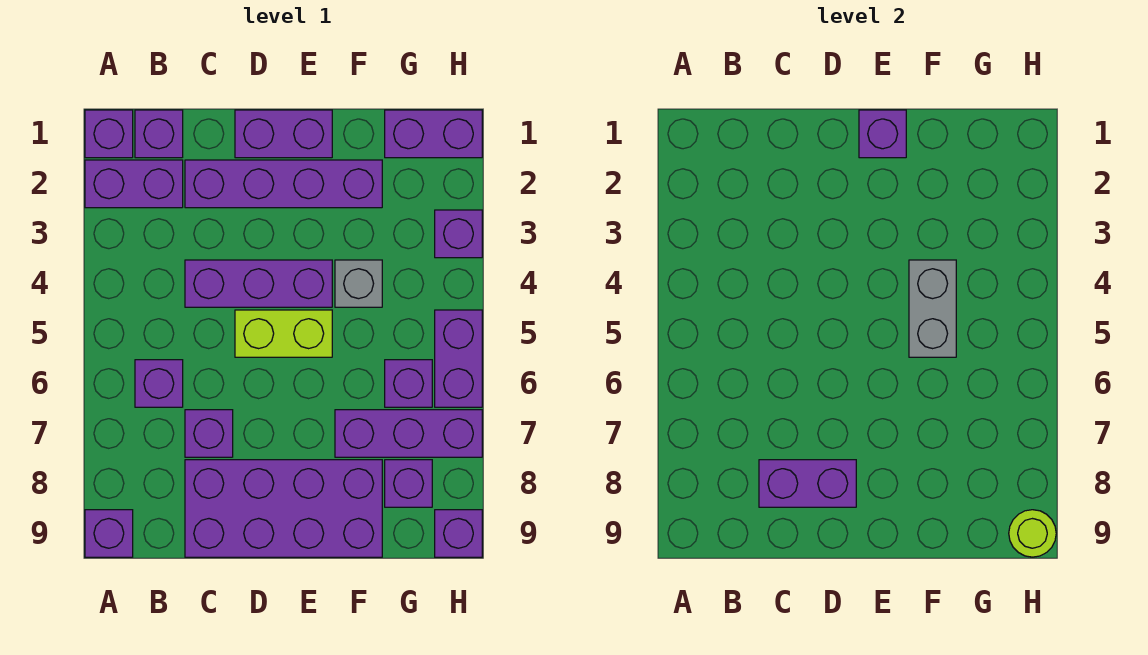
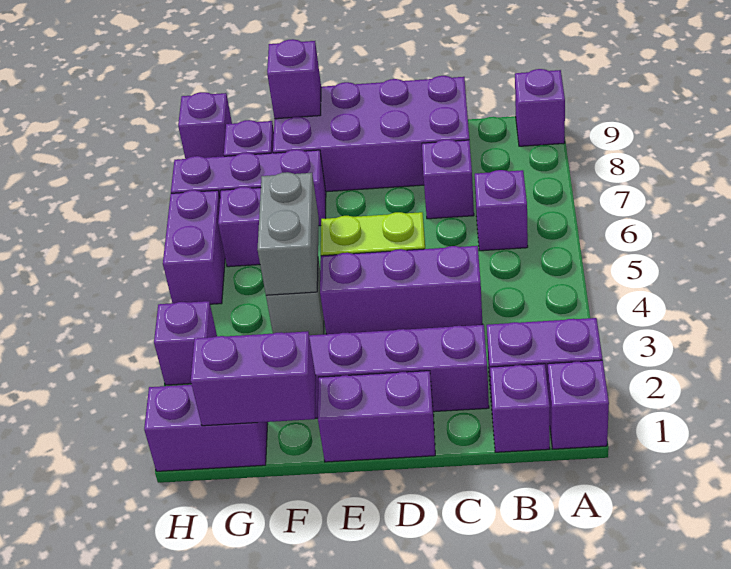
purple brick C8:D8 level 2 -> purple brick F1:G1 level 2
purple brick E1 level 2 -> purple brick F9 level 2
lime round brick H9 level 2 -> none

